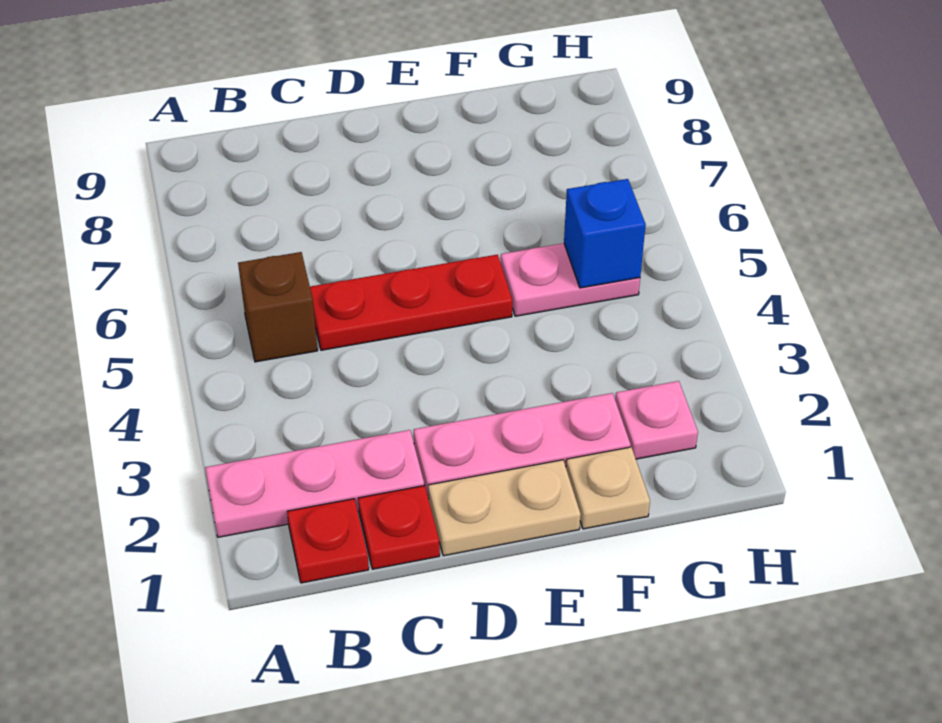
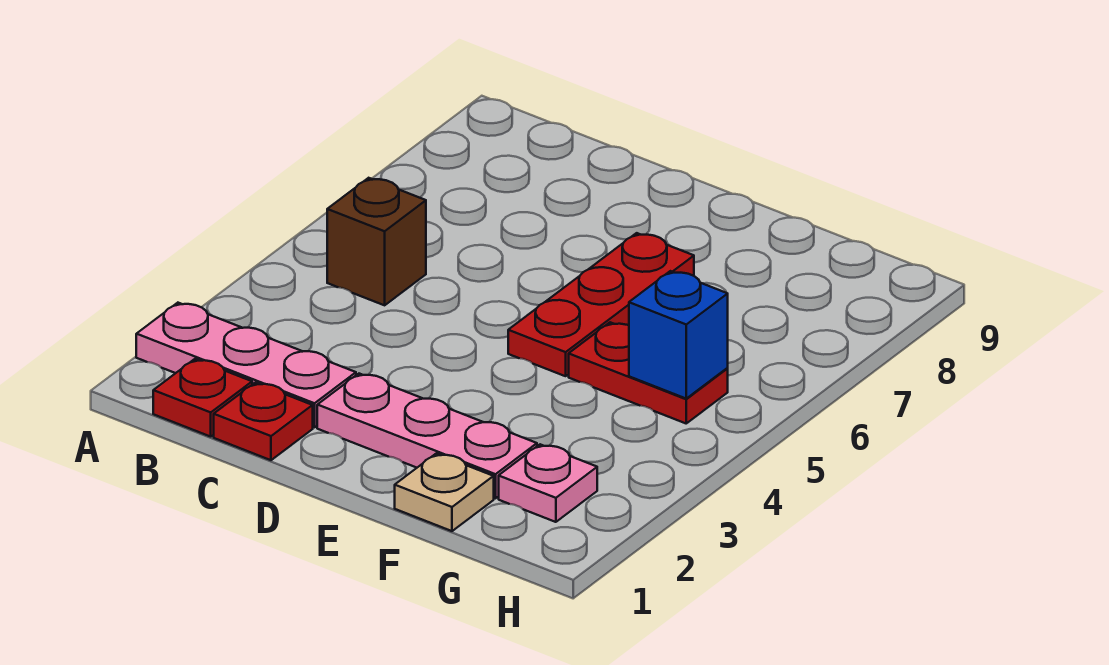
red plate C5:E5 level 1 -> red plate E5:E7 level 1
tan plate D1:E1 level 1 -> none
pink plate F5:G5 level 1 -> red plate F5:G5 level 1

